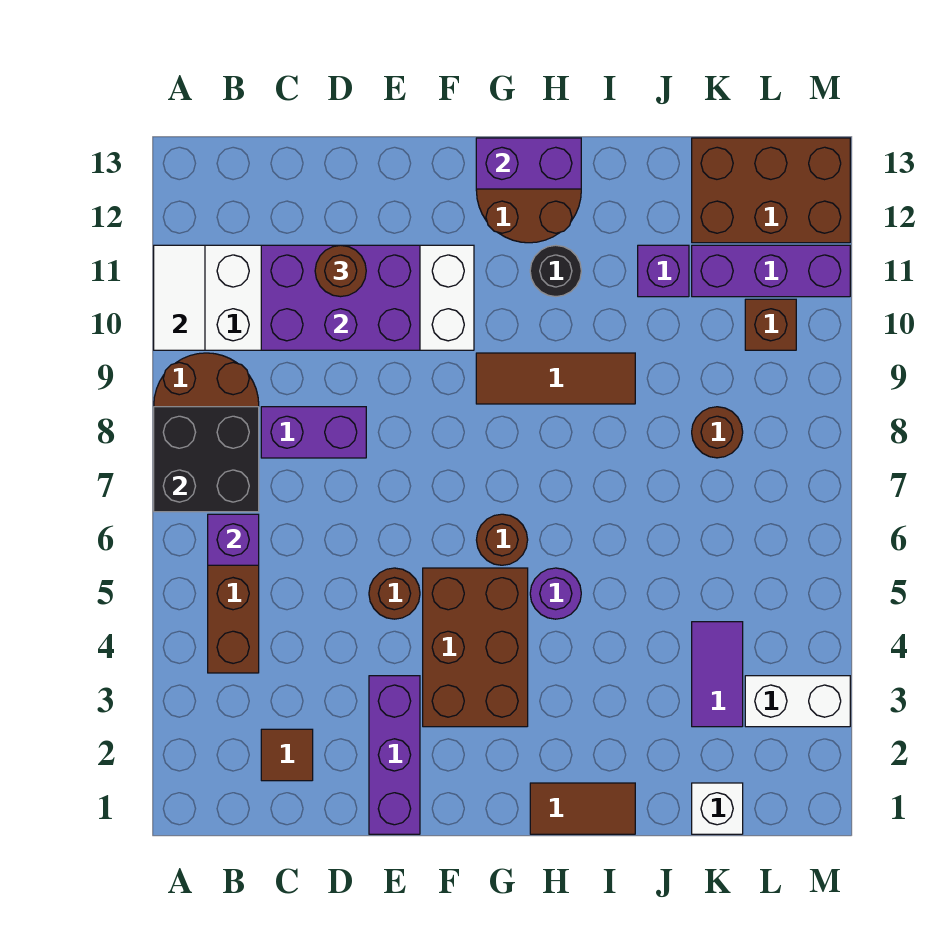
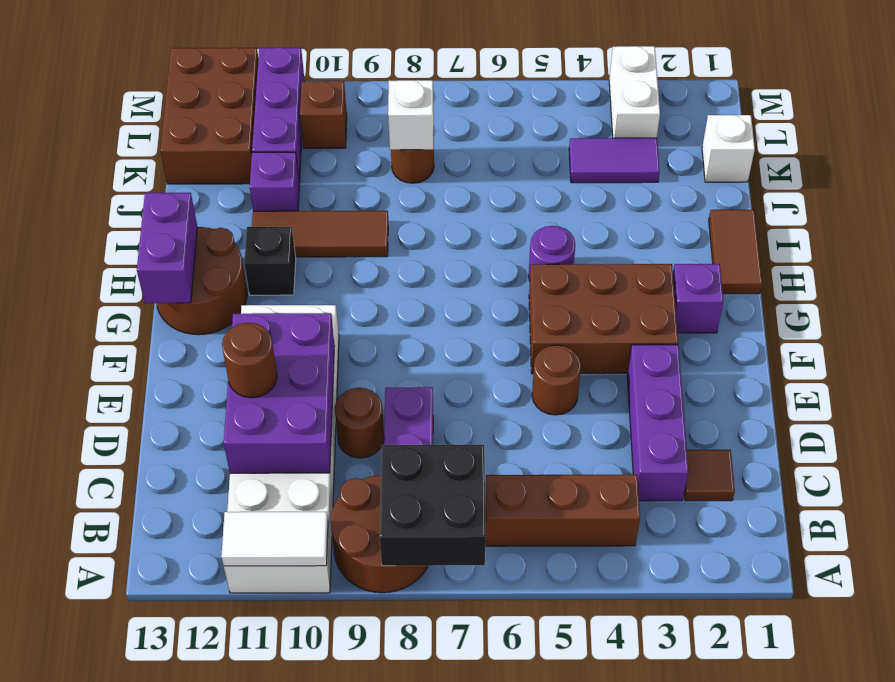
purple brick B6 level 2 -> purple brick G2 level 1
purple brick E1:E3 level 1 -> purple brick C3:E3 level 1
brown round brick G6 level 1 -> brown round brick D9 level 1
brown tile G9:I9 level 1 -> brown tile I9:I11 level 1
black round brick H11 level 1 -> black brick H11 level 1
none -> white brick K8 level 2

